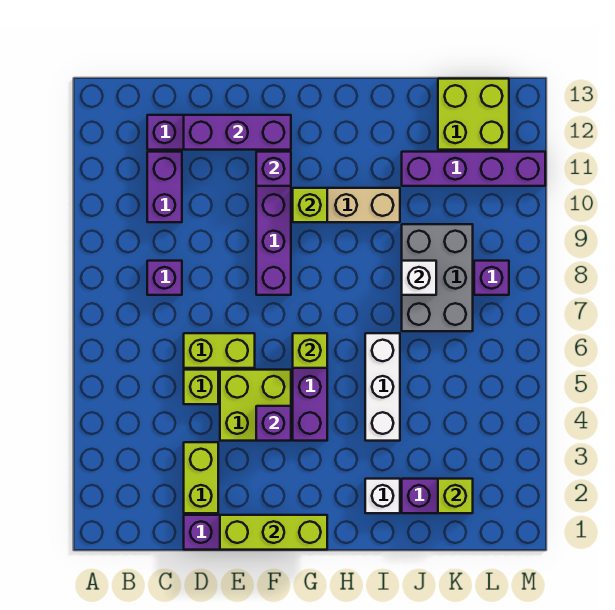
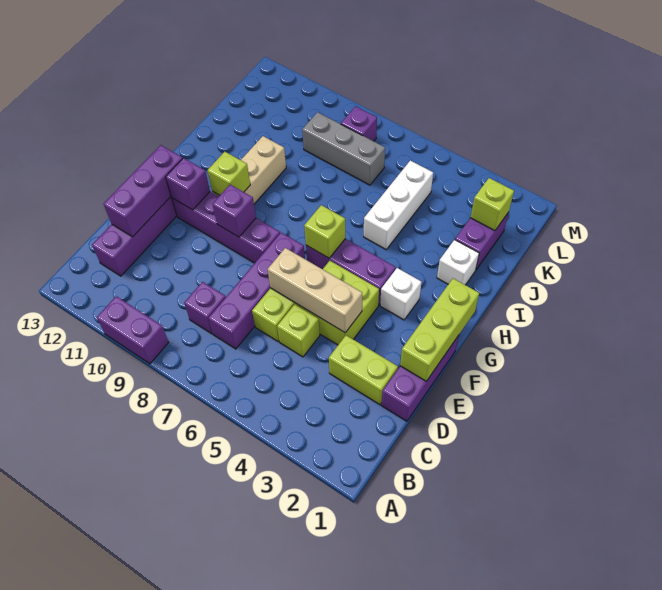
purple brick C10:C11 level 1 -> purple brick A9:A10 level 1
none -> tan brick E4:E6 level 2
purple brick F4 level 2 -> purple brick F9 level 2
white brick I4:I6 level 1 -> white brick I5:K5 level 1
grey brick J7:K9 level 1 -> grey brick K7:K9 level 1
white brick J8 level 2 -> white brick G3 level 1
purple brick J11:M11 level 1 -> purple brick C7:F7 level 1
lime brick K12:L13 level 1 -> none

